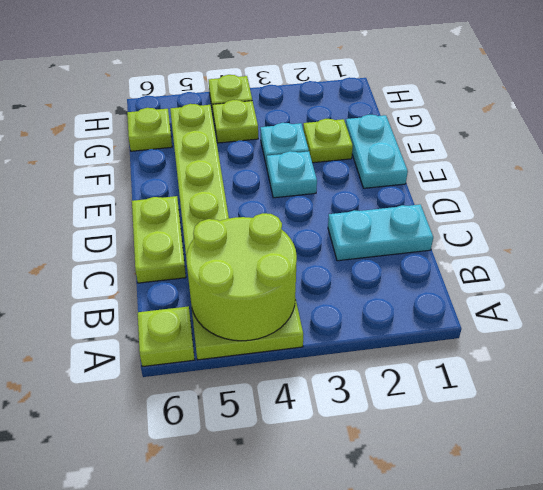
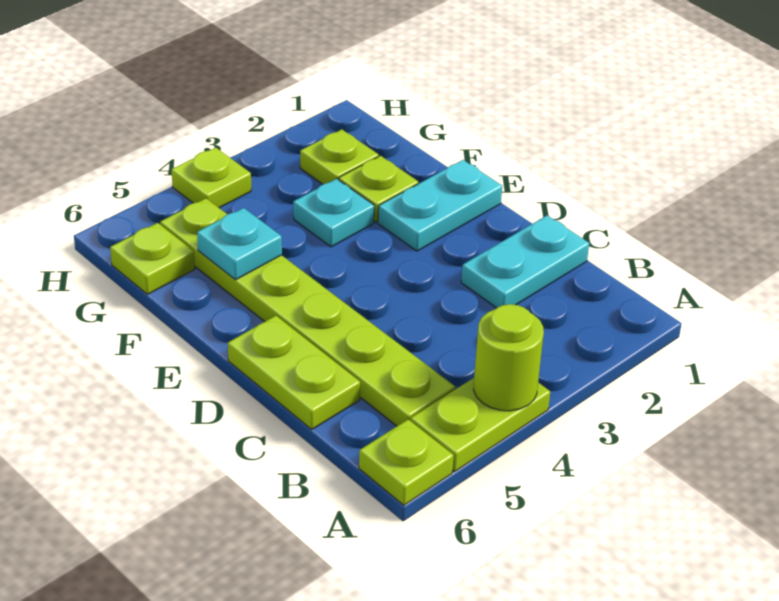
lime round brick A4:B5 level 2 -> lime round brick A4 level 2
cyan plate E1:F1 level 1 -> cyan plate E1:E2 level 1
cyan plate E3 level 1 -> cyan plate F5 level 2
lime plate G4 level 1 -> lime plate G2 level 1

